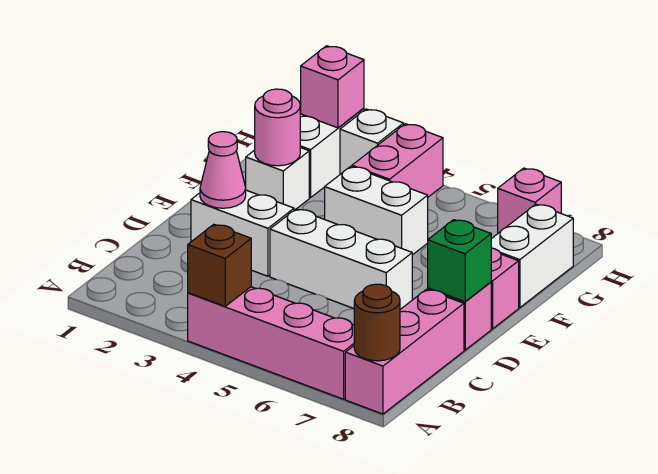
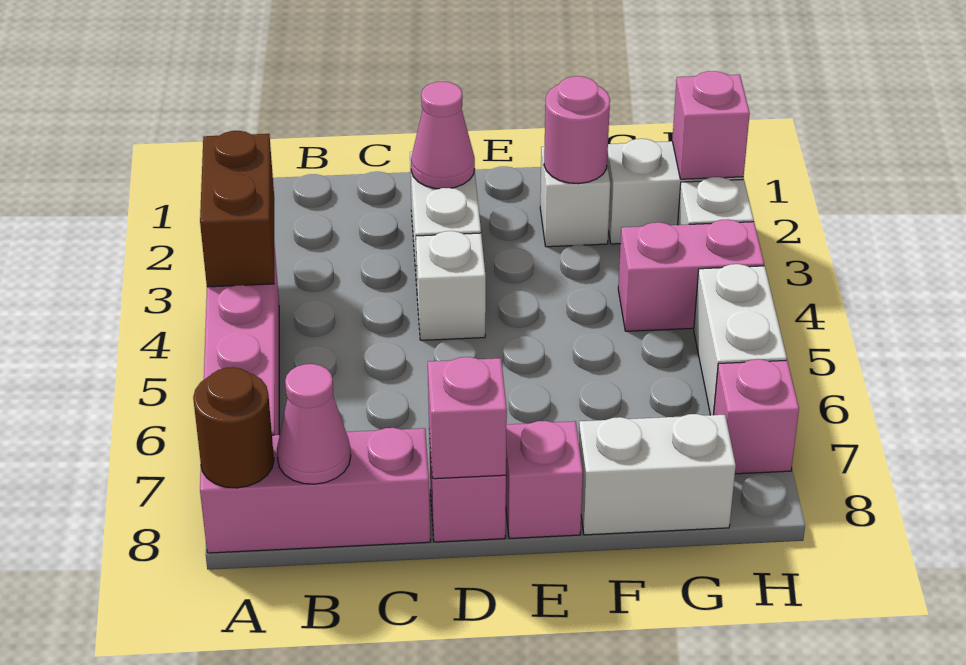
brown brick A4 level 2 -> brown brick A3:A4 level 2
none -> pink cone B8 level 2
white brick D4:D6 level 1 -> white brick D4 level 1
green brick D8 level 2 -> pink brick D8 level 2
white brick F4:F5 level 1 -> white brick H5:H6 level 1

